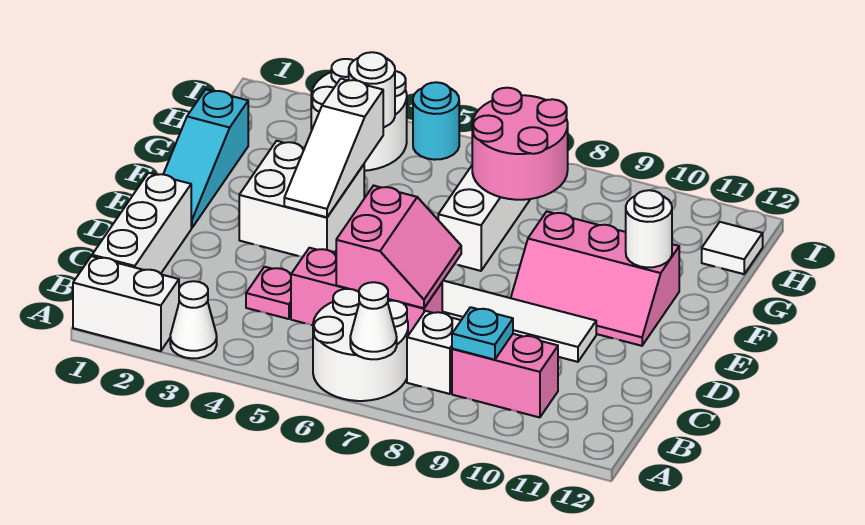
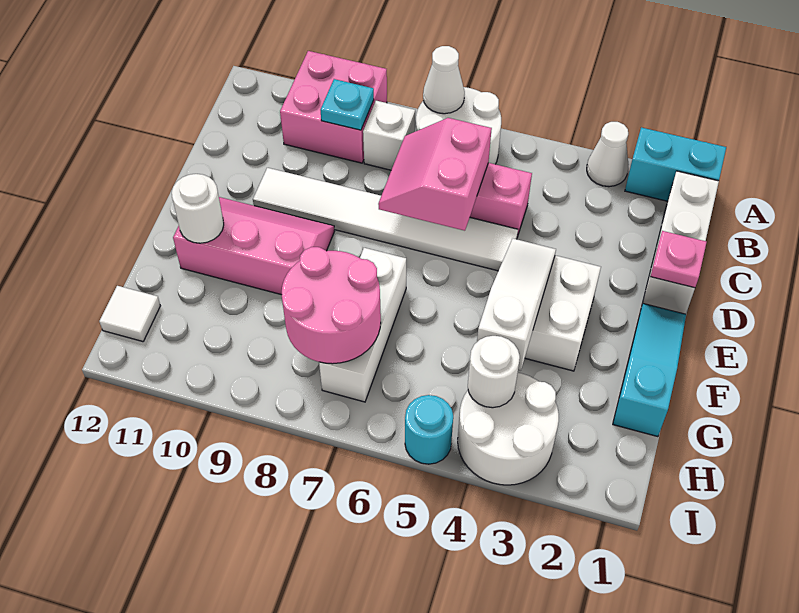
white brick A1:A2 level 1 -> cyan brick A1:A2 level 1
pink brick B9:B10 level 1 -> pink brick A9:B10 level 1
pink plate C4 level 1 -> pink plate D1 level 2

